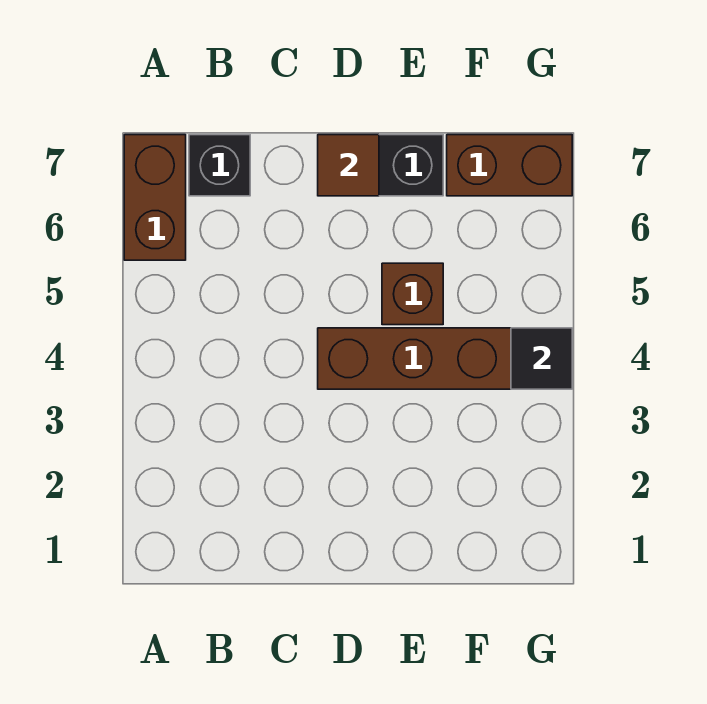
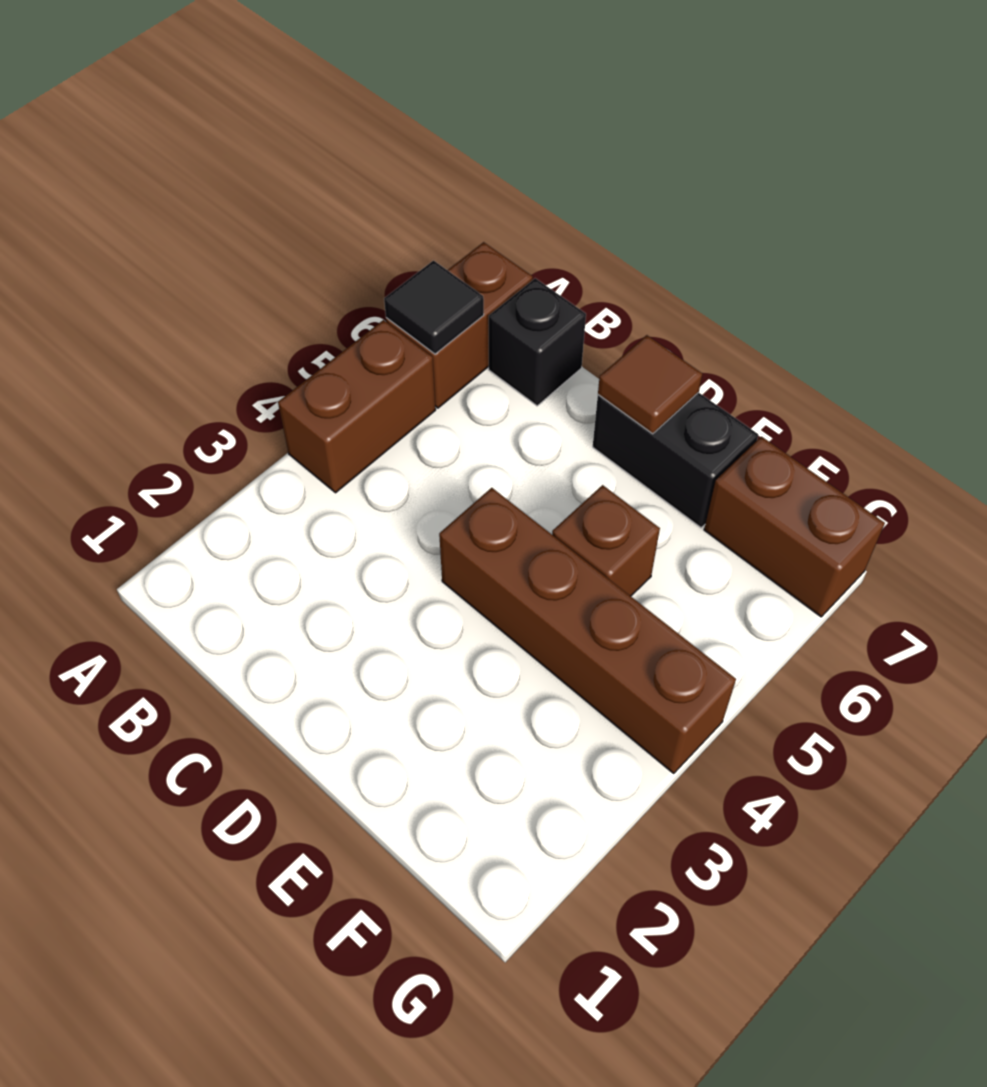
none -> brown brick A4:A5 level 1
black tile G4 level 2 -> black tile A6 level 2

